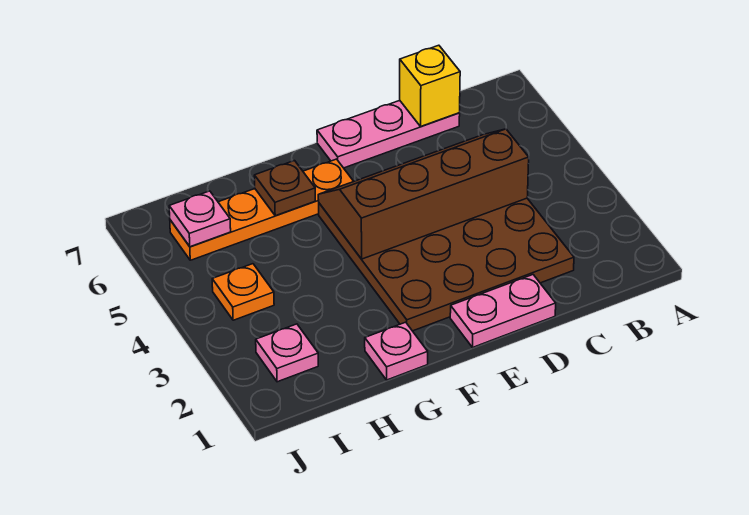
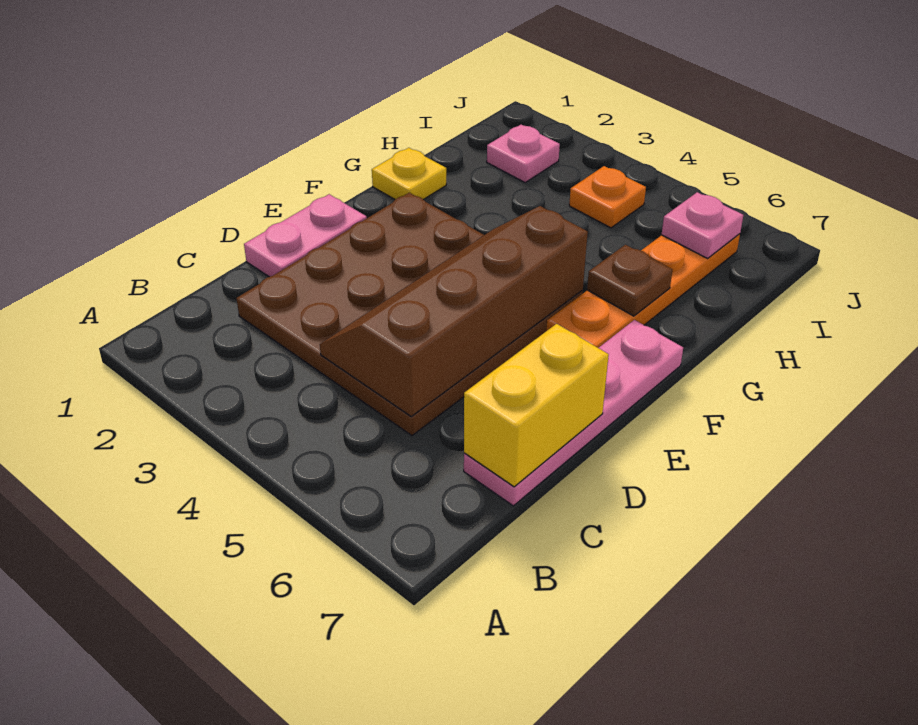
brown slope C4:F5 level 2 top 4 -> brown slope C4:F5 level 2 top 5
pink plate C7:E7 level 1 -> pink plate C7:F7 level 1
yellow brick C7 level 2 -> yellow brick C7:D7 level 2
pink plate G1 level 1 -> yellow plate G1 level 1

